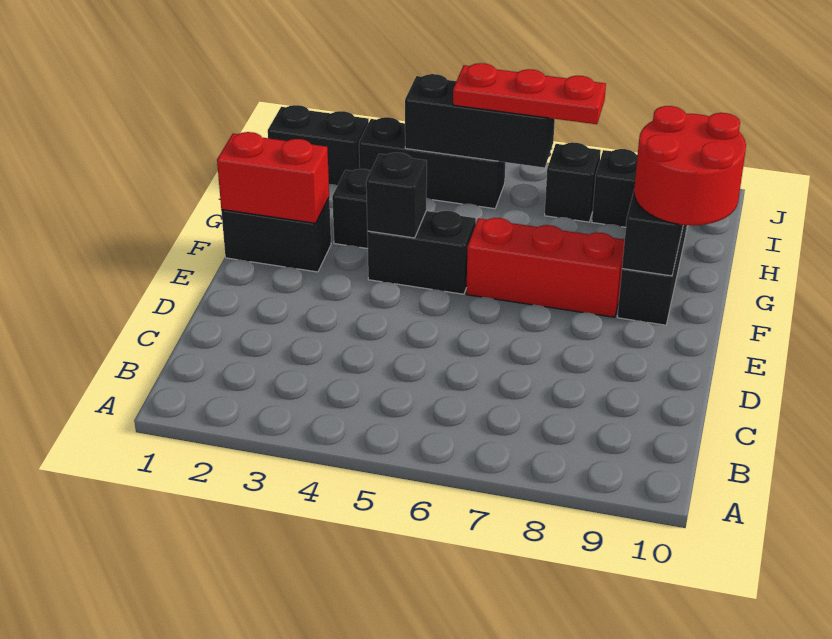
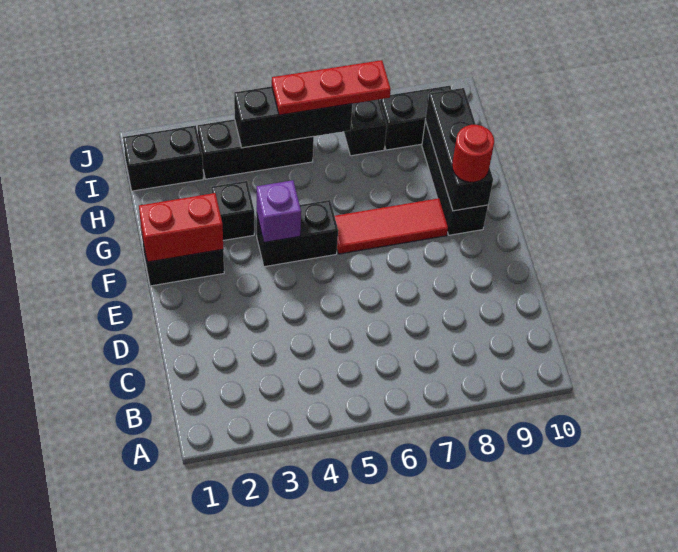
black brick F4 level 2 -> purple brick F4 level 2
red brick F6:F8 level 1 -> red tile F6:F8 level 1
red round brick F9:G10 level 3 -> red round brick F9 level 3

